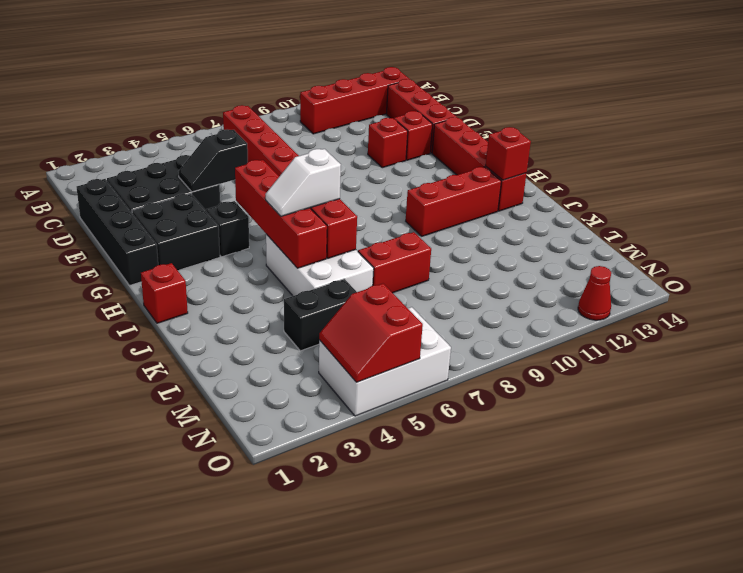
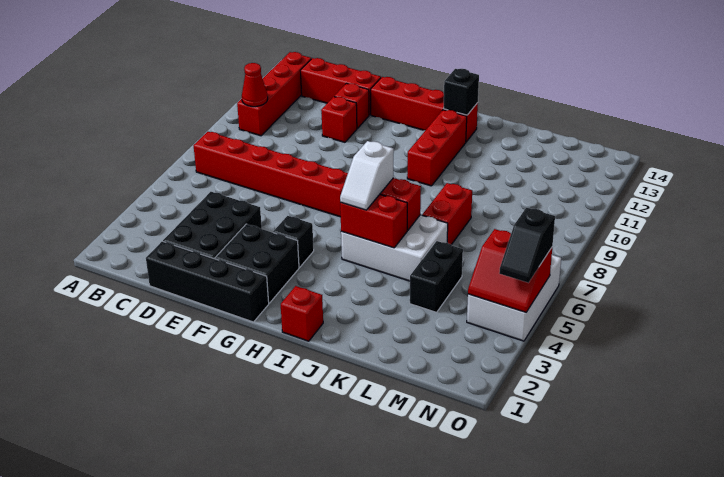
black slope E4:E5 level 2 top 5 -> black slope O4:O5 level 3 top 5
red brick G5:J5 level 2 -> red brick I5:J5 level 2
red brick I13 level 2 -> black brick I13 level 2
red cone O12 level 1 -> red cone B10 level 2

